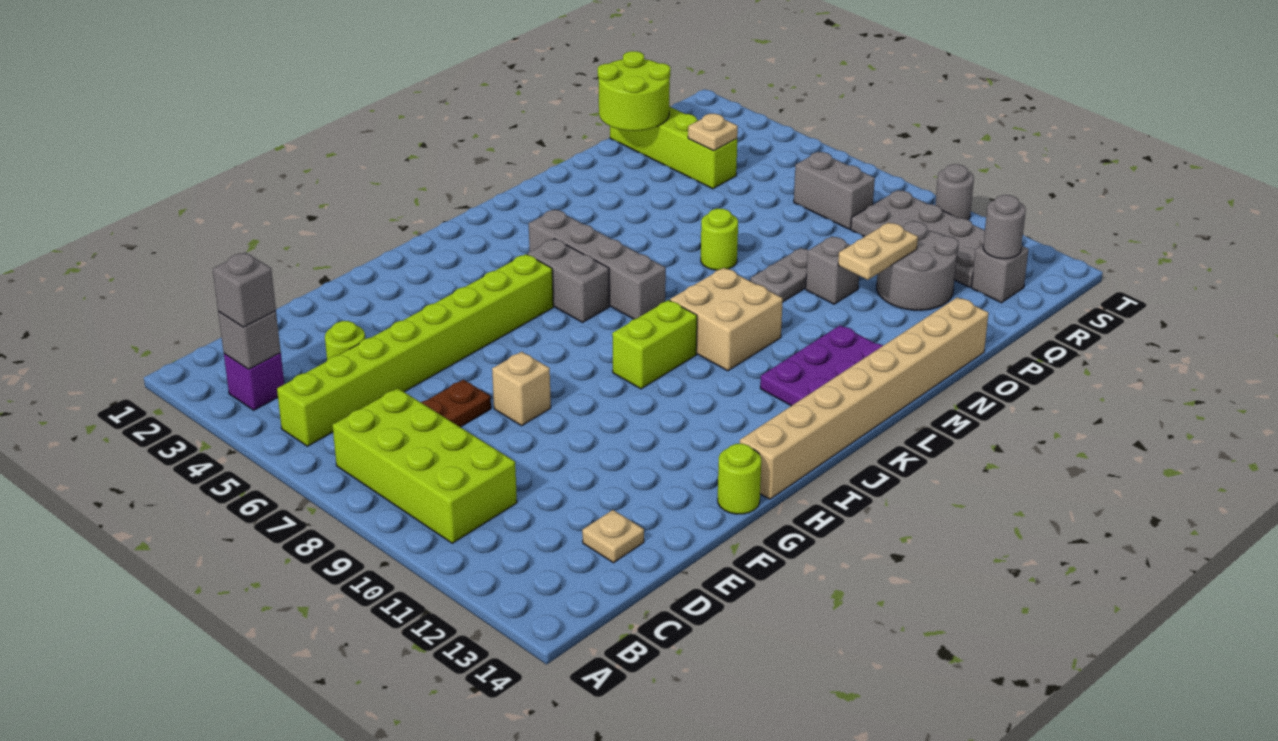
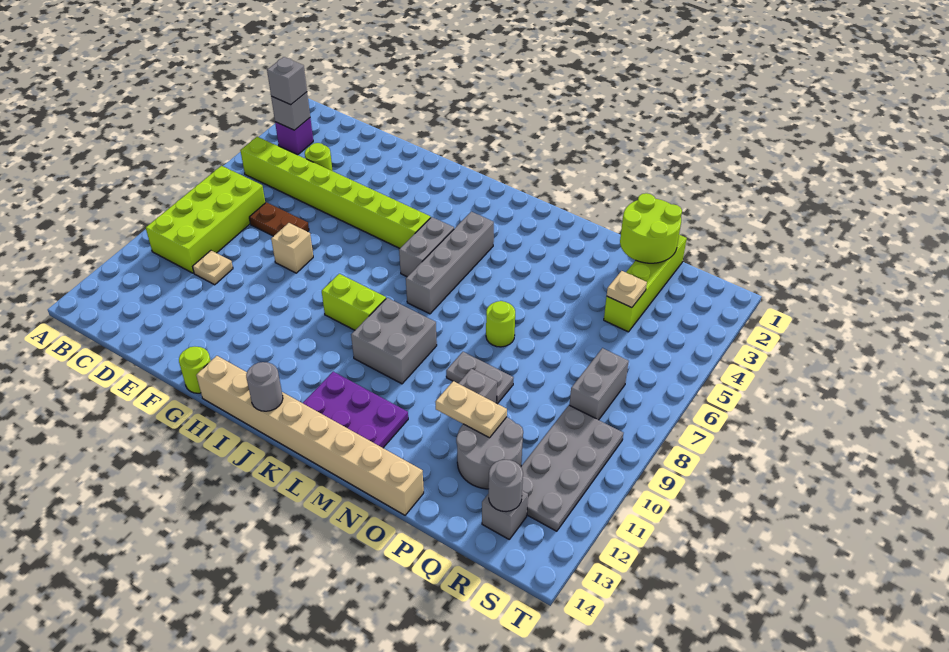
tan plate D13 level 1 -> tan plate D10 level 1
tan brick K9:L10 level 1 -> grey brick K9:L10 level 1
grey round brick T10 level 1 -> grey round brick J14 level 2

